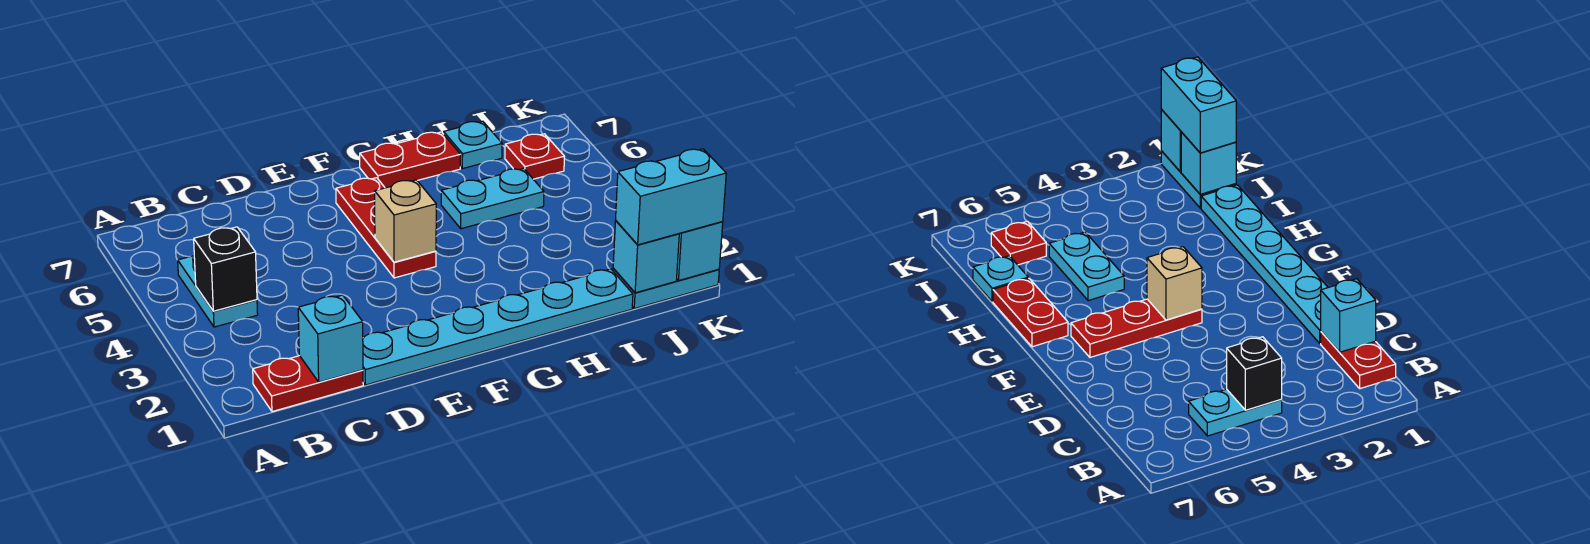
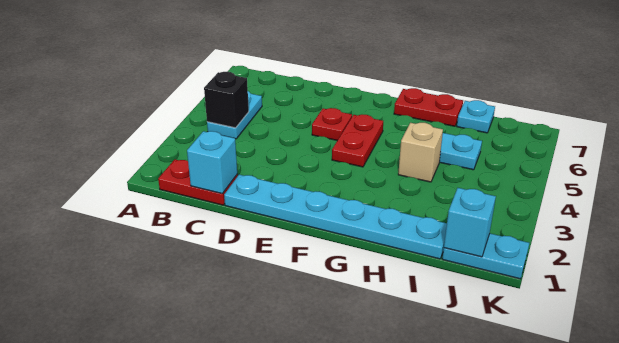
red plate F4:F6 level 1 -> red plate F4:F5 level 1
tan brick F4 level 2 -> tan brick H4 level 1
cyan brick J1:K1 level 3 -> none
red plate J6 level 1 -> red plate E5 level 1
cyan brick K1 level 2 -> none

